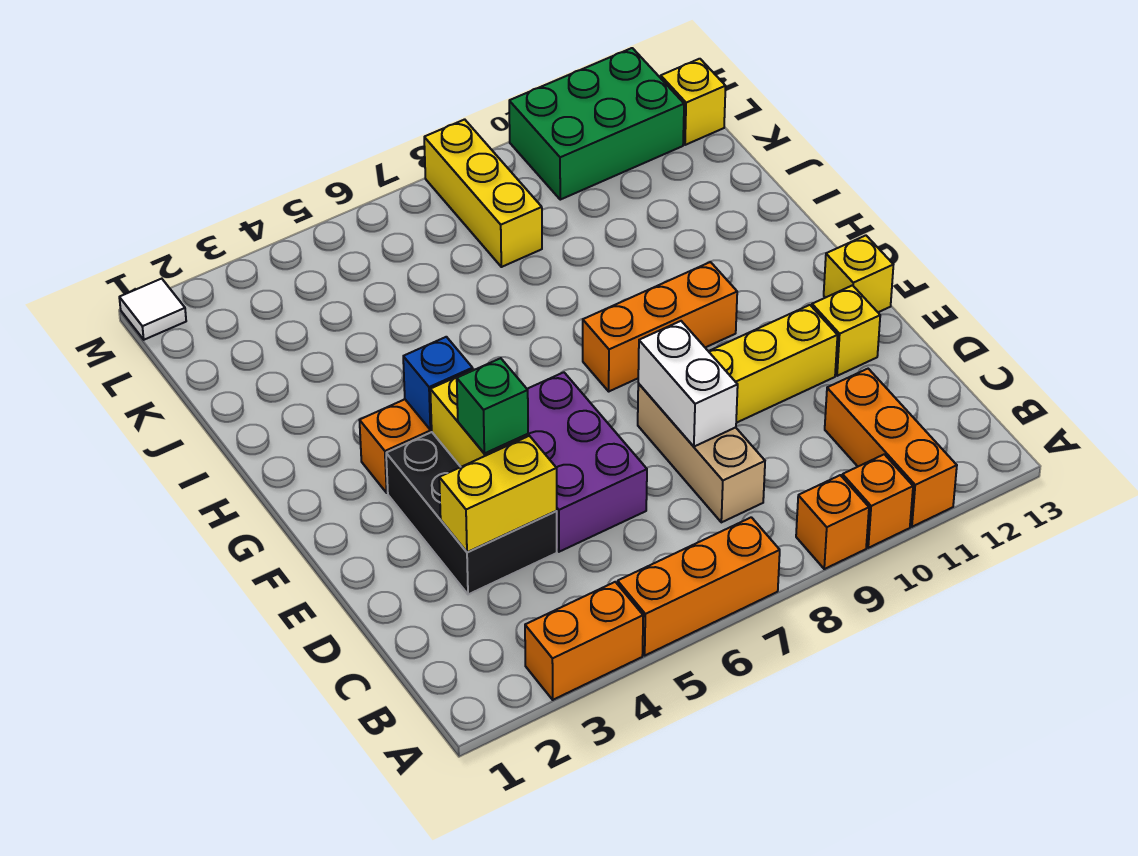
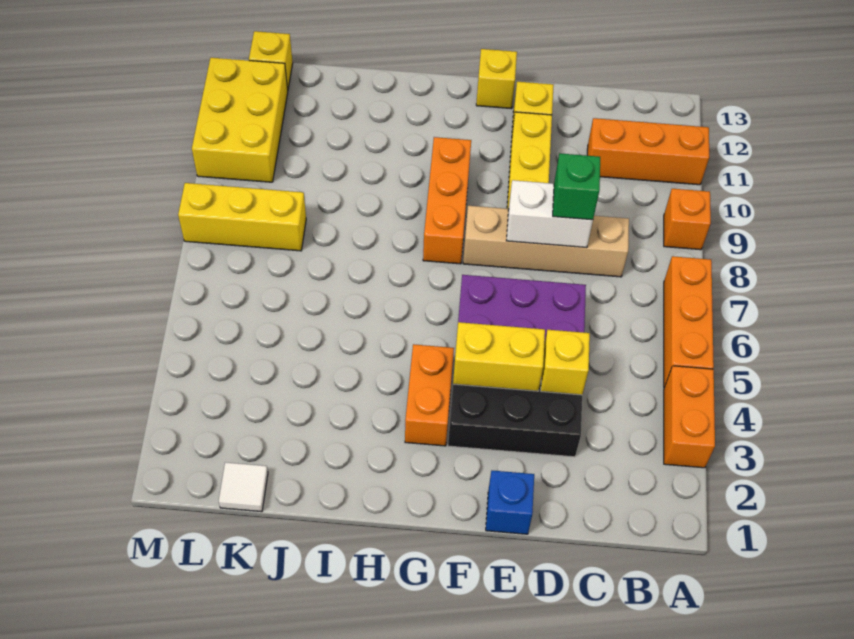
orange brick A10 level 1 -> none
tan brick C8:E8 level 1 -> tan brick C8:F8 level 1
yellow brick D3:D4 level 2 -> yellow brick D4 level 2
green brick E4 level 3 -> green brick D8 level 3
blue brick G4 level 2 -> blue brick E1 level 1
green brick L10:M12 level 1 -> yellow brick L10:M12 level 1
white tile M1 level 1 -> white tile K1 level 1

